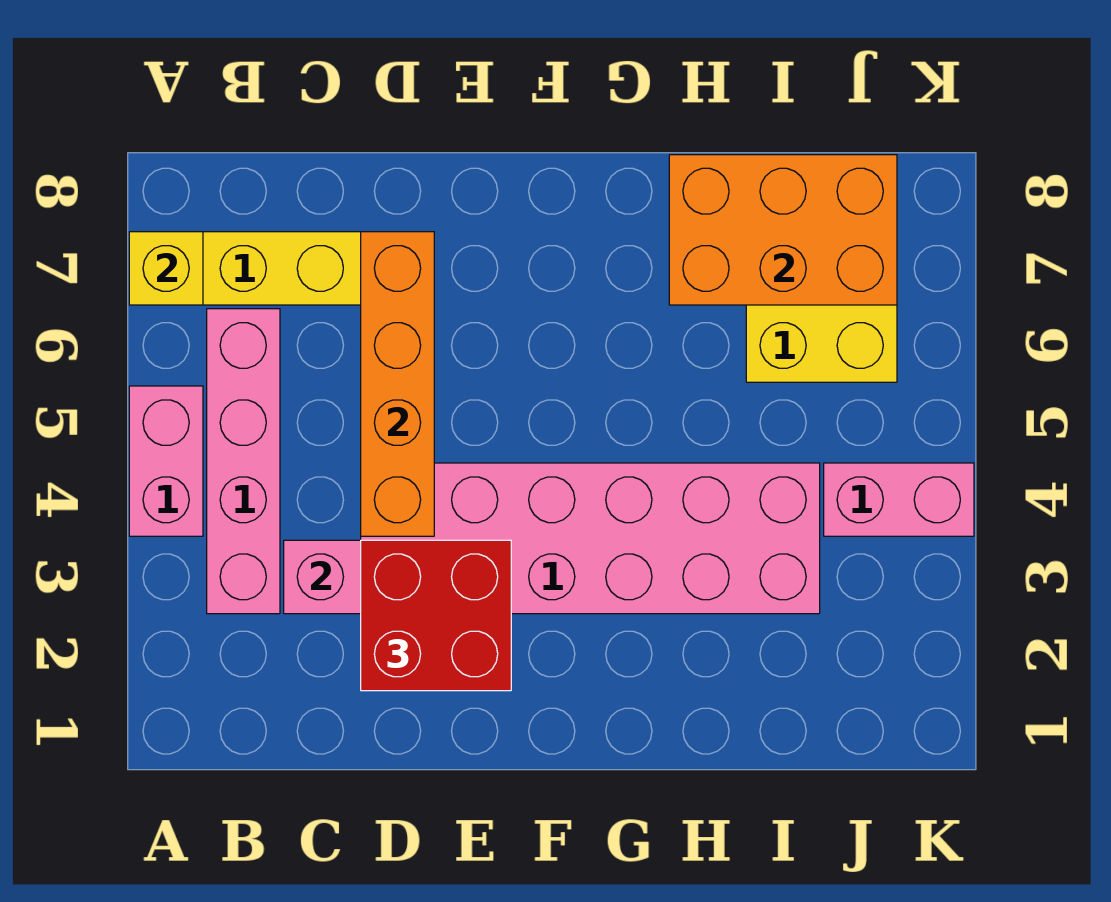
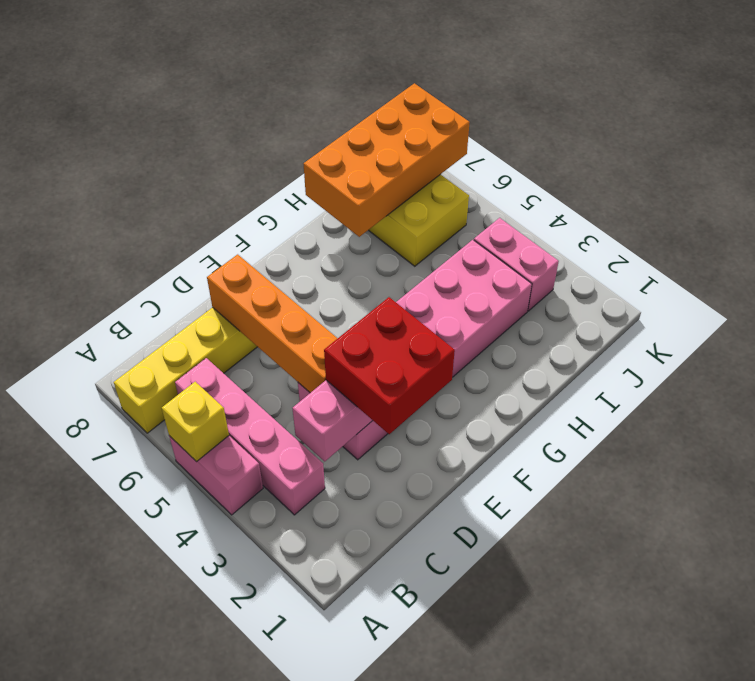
yellow brick A7 level 2 -> yellow brick A5 level 2
orange brick H7:J8 level 2 -> orange brick H7:K8 level 2
pink brick J4:K4 level 1 -> pink brick J3:J4 level 1

